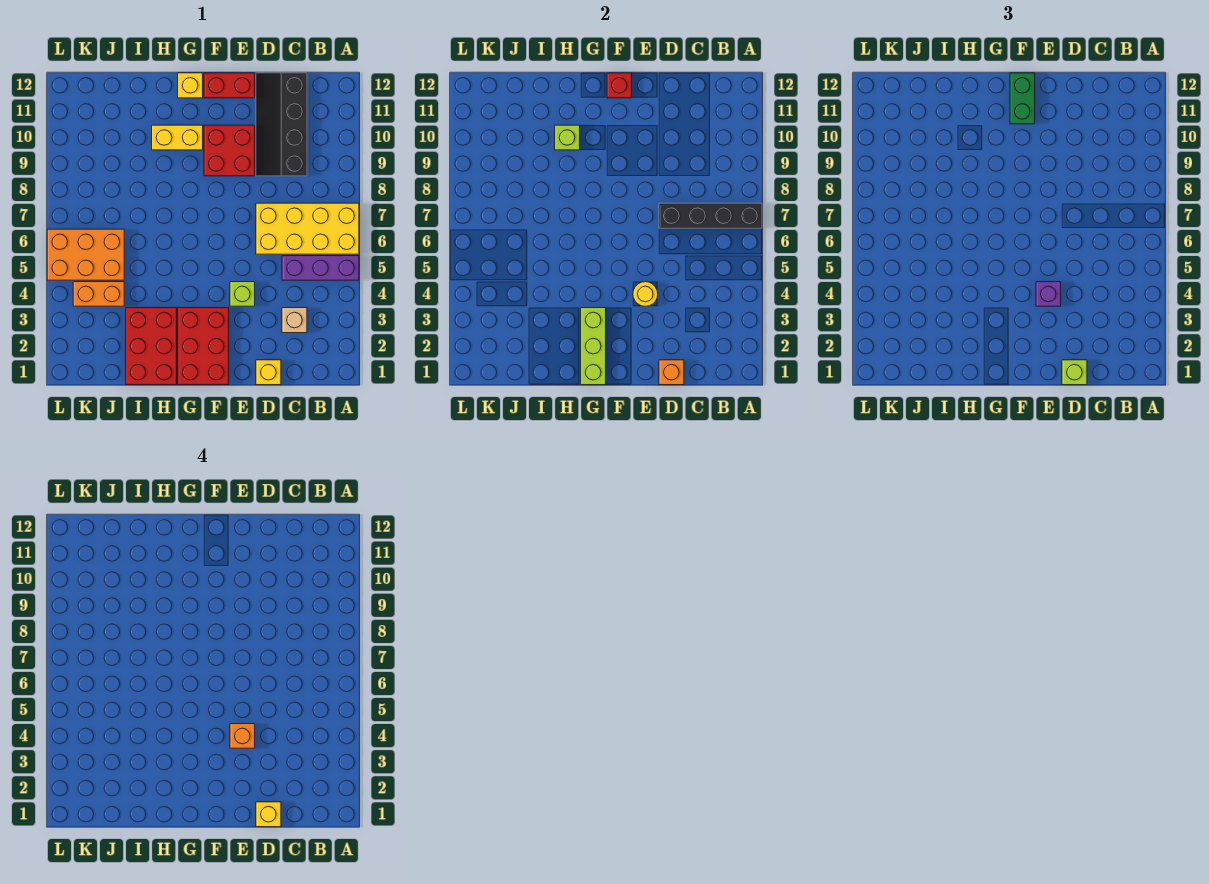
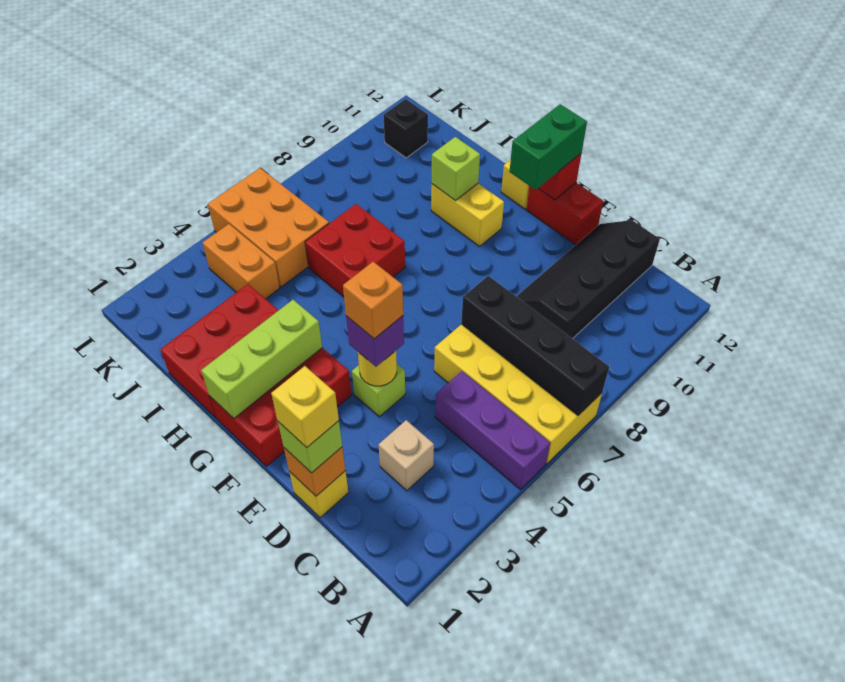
red brick E9:F10 level 1 -> red brick H6:I7 level 1
none -> black brick K11 level 1

